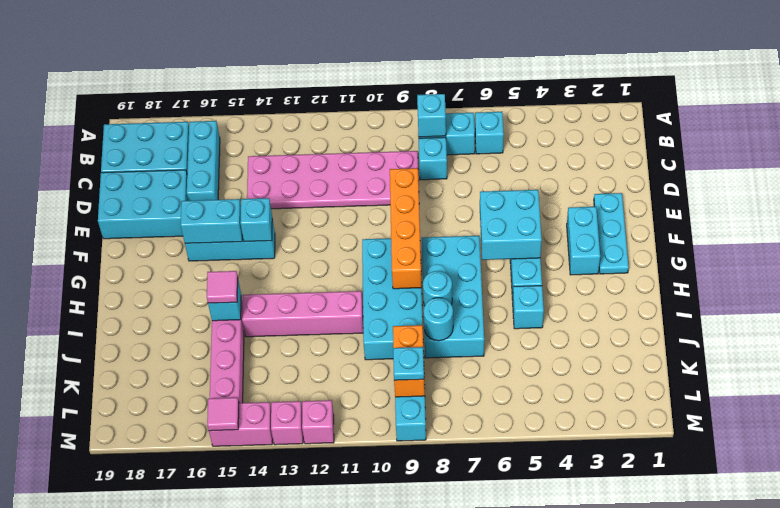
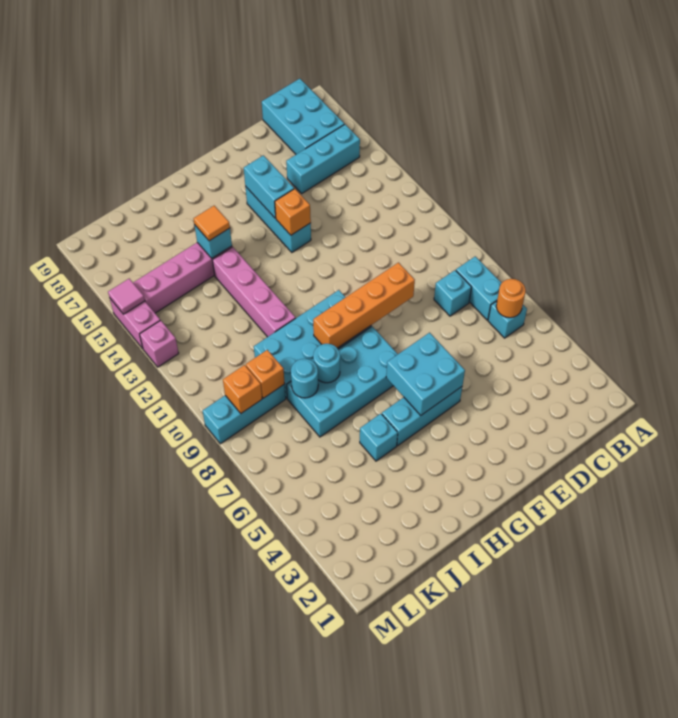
none -> orange round brick B6 level 2
cyan brick B8 level 2 -> none
pink plate C9:D14 level 1 -> none
cyan brick D17:E19 level 1 -> none
cyan plate E2:G2 level 1 -> none
cyan brick F3:G3 level 1 -> none
cyan brick F14 level 2 -> orange brick F14 level 2
pink tile I15 level 3 -> orange tile I15 level 3
cyan plate L9 level 3 -> none
pink brick M12 level 1 -> none

